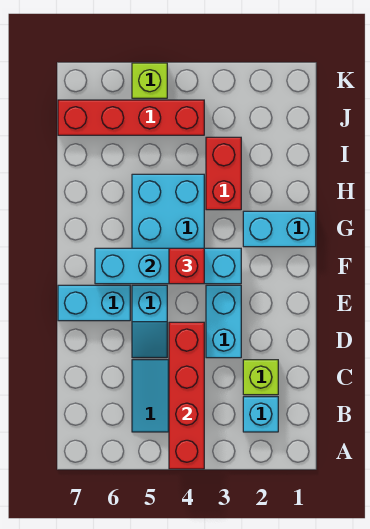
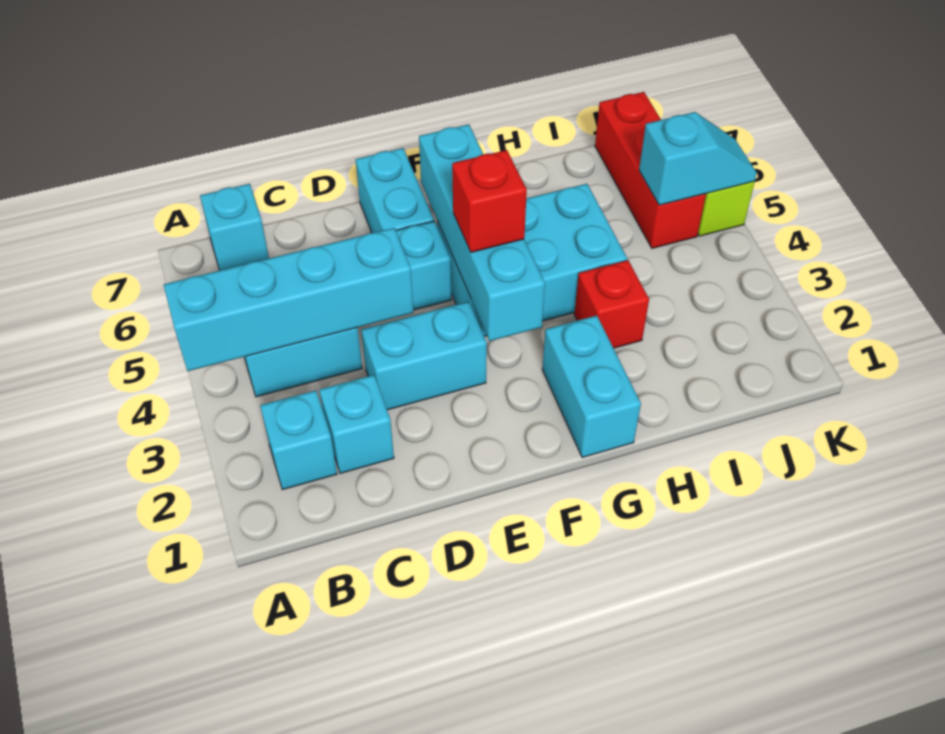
red brick A4:D4 level 2 -> cyan brick A4:D4 level 2
none -> cyan brick B7 level 1
lime brick C2 level 1 -> cyan brick C2 level 1
red brick H3:I3 level 1 -> red brick H3 level 1
red brick J4:J7 level 1 -> red brick J5:J7 level 1
none -> cyan slope J5:K5 level 2 top J

